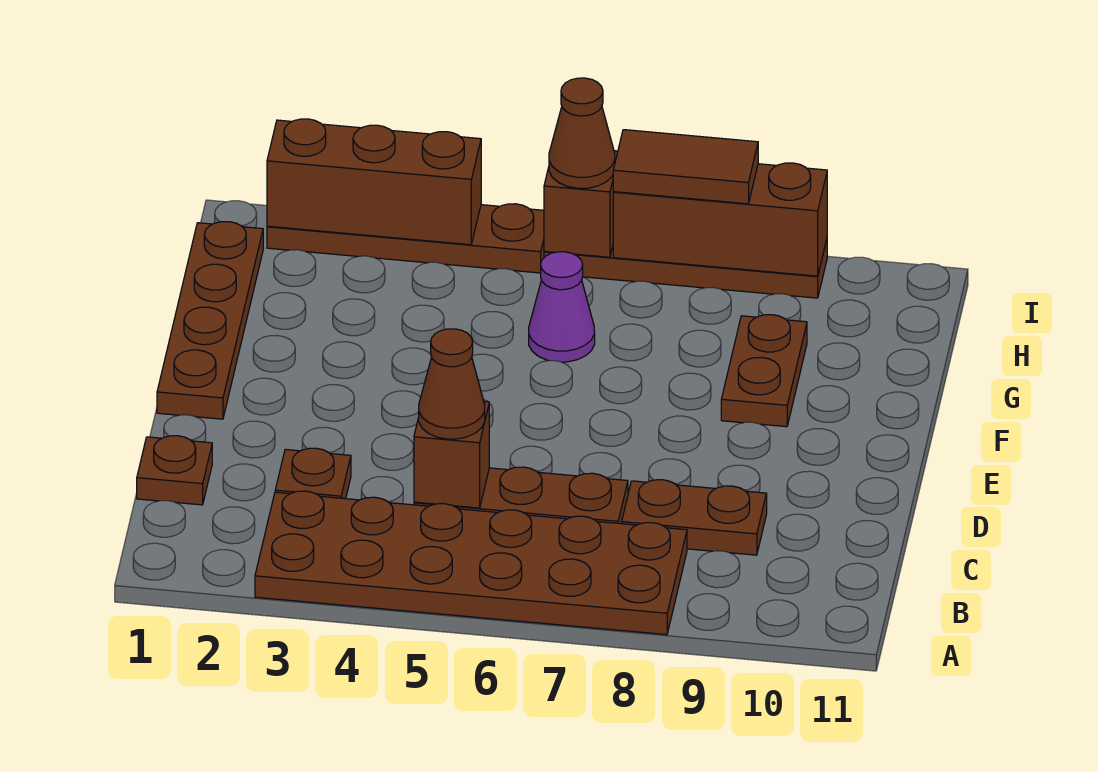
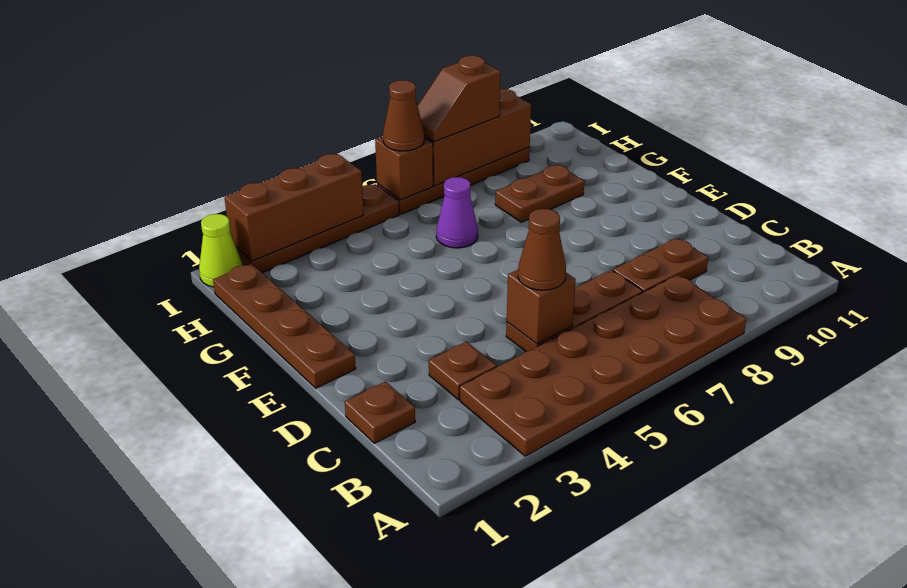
brown plate F9:G9 level 1 -> brown plate G8:G9 level 1
none -> lime cone I1 level 1
brown tile I7:I8 level 3 -> brown slope I7:I8 level 3 top 8

